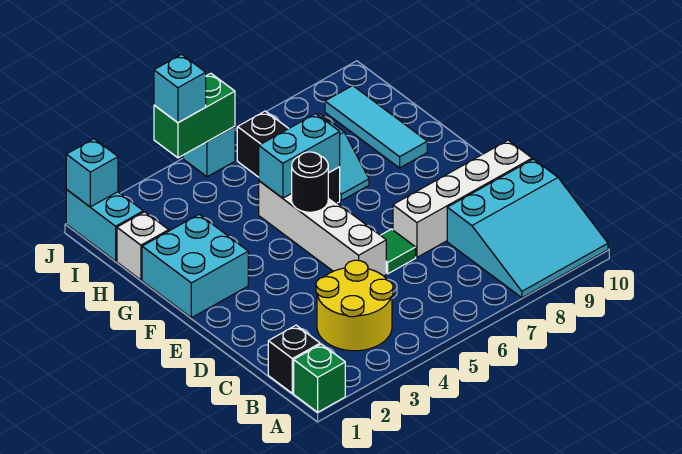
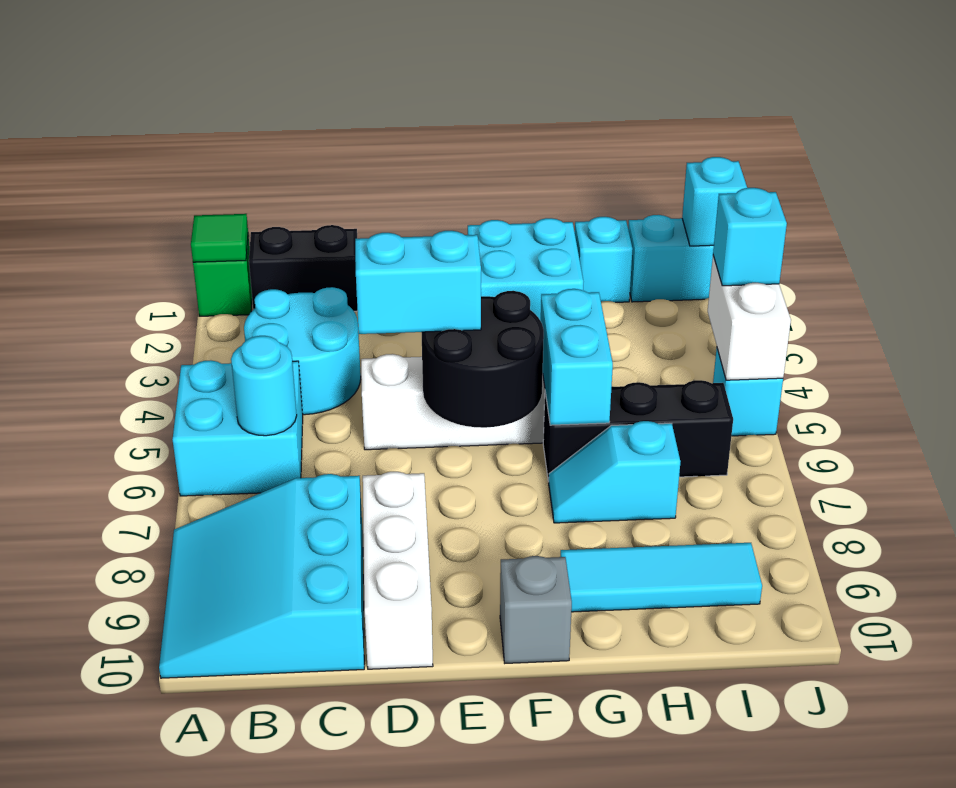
none -> cyan brick A5:B6 level 1
black brick B1 level 1 -> black brick B1:C1 level 1
yellow round brick B3:C4 level 1 -> cyan round brick B3:C4 level 1
none -> cyan round brick B6 level 2
none -> cyan brick D5:E5 level 3
green tile D6 level 1 -> green tile A1 level 2
white brick D7:D10 level 1 -> white brick D8:D10 level 1
black round brick F5 level 2 -> black round brick E5:F6 level 2
none -> grey brick F10 level 1
white brick H1 level 1 -> cyan brick H1 level 1
green brick J4:J5 level 2 -> white brick J4:J5 level 2

